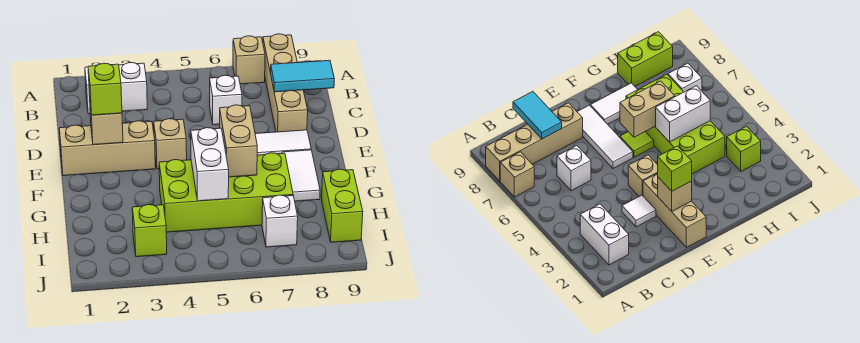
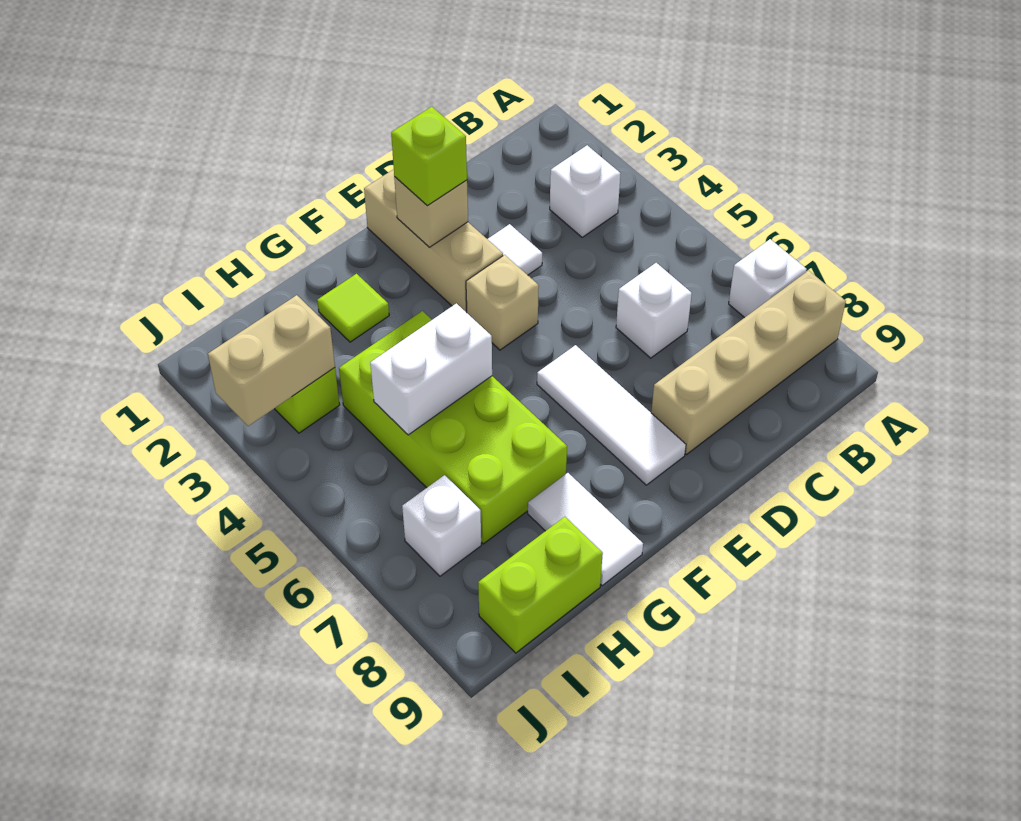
tan brick A7 level 1 -> white brick A7 level 1
white brick B2:B3 level 1 -> white brick B3 level 1
cyan tile C8:C9 level 2 -> none
lime tile F6 level 1 -> lime tile G2 level 1
tan brick F6:G6 level 2 -> tan brick I3:J3 level 2
white tile F8:G8 level 1 -> white tile G8:G9 level 1

